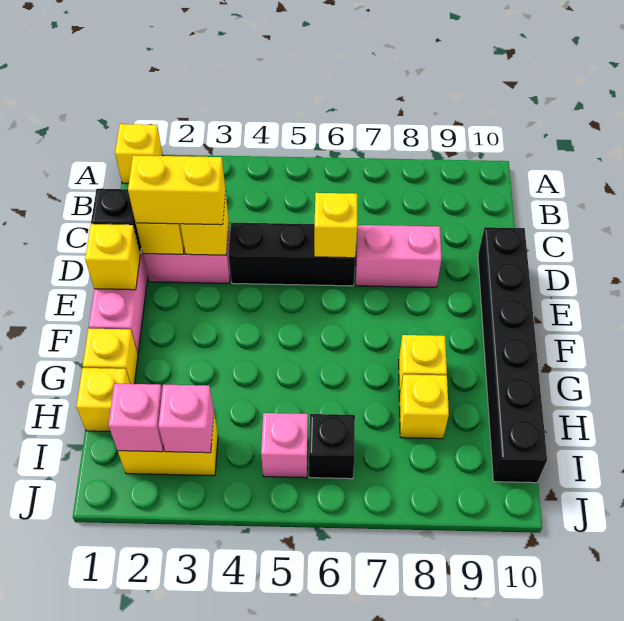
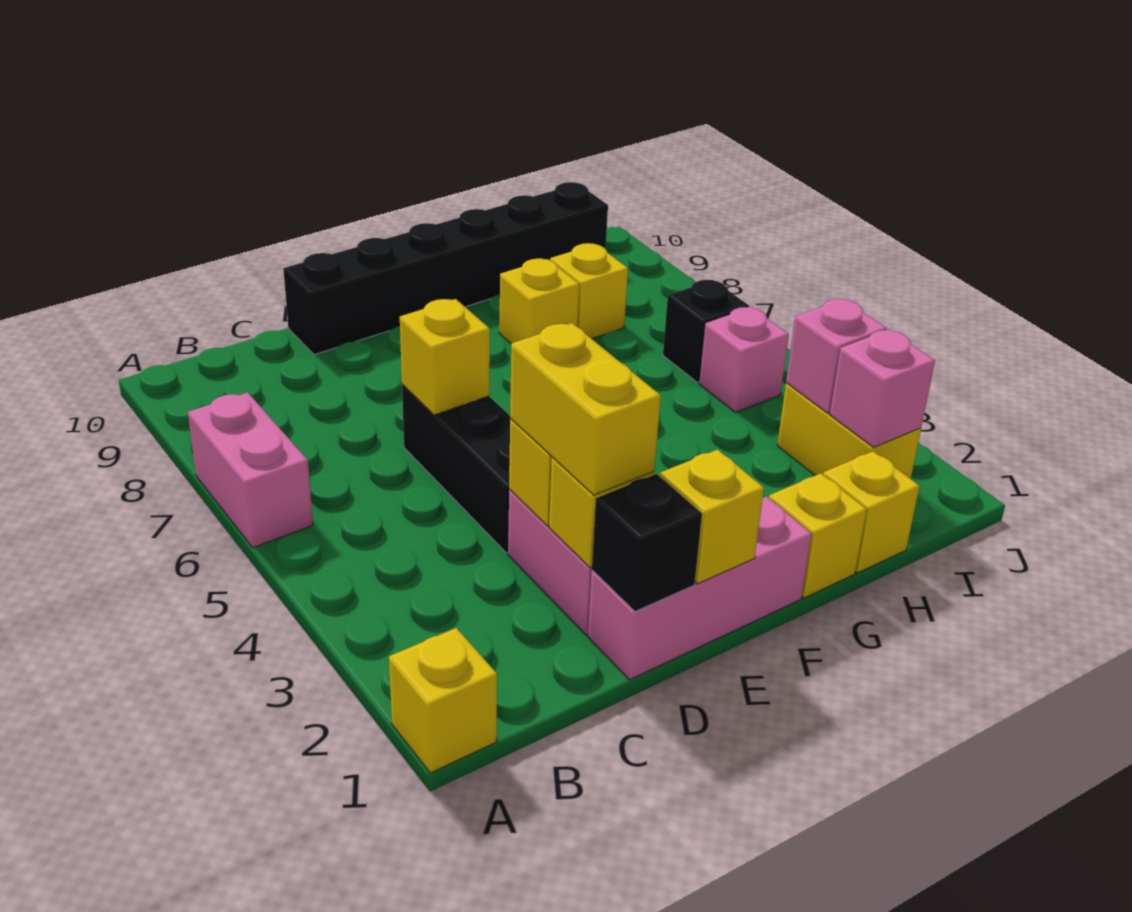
pink brick D7:D8 level 1 -> pink brick A6:A7 level 1

